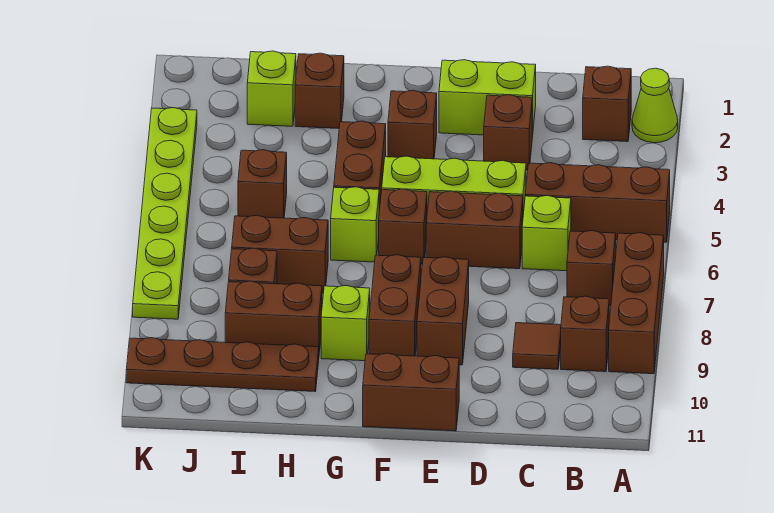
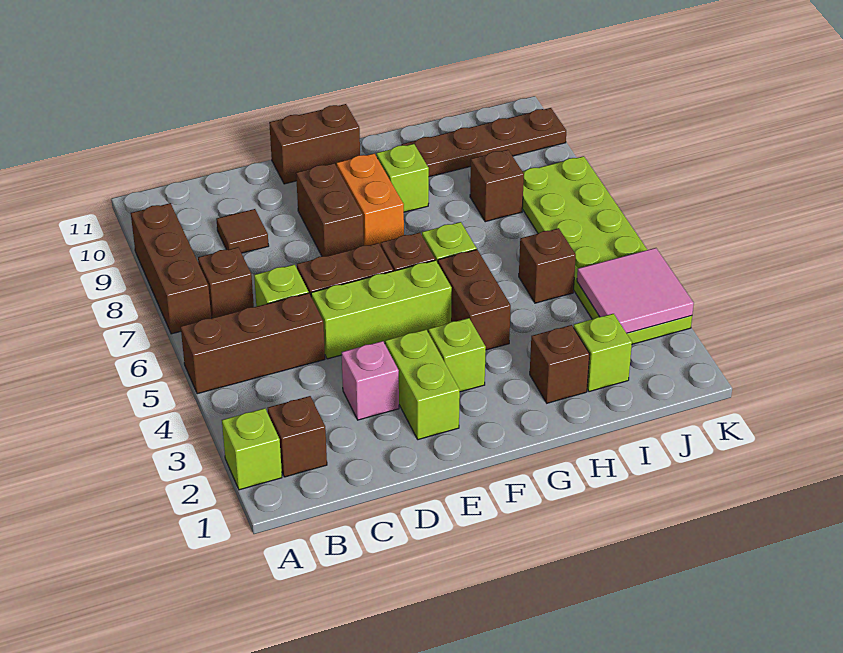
lime cone A2 level 1 -> lime brick A2 level 1
brown brick B9 level 1 -> none
lime brick D2:E2 level 1 -> lime brick E2:E3 level 1
brown brick D3 level 1 -> pink brick D3 level 1
brown brick F3 level 1 -> lime brick F3 level 1
brown brick F8:F9 level 1 -> orange brick F8:F9 level 1
brown brick H7:I7 level 1 -> none
brown brick H9:I9 level 1 -> none
none -> pink tile J3:K4 level 2
lime plate K3:K8 level 1 -> lime plate J3:K8 level 1

